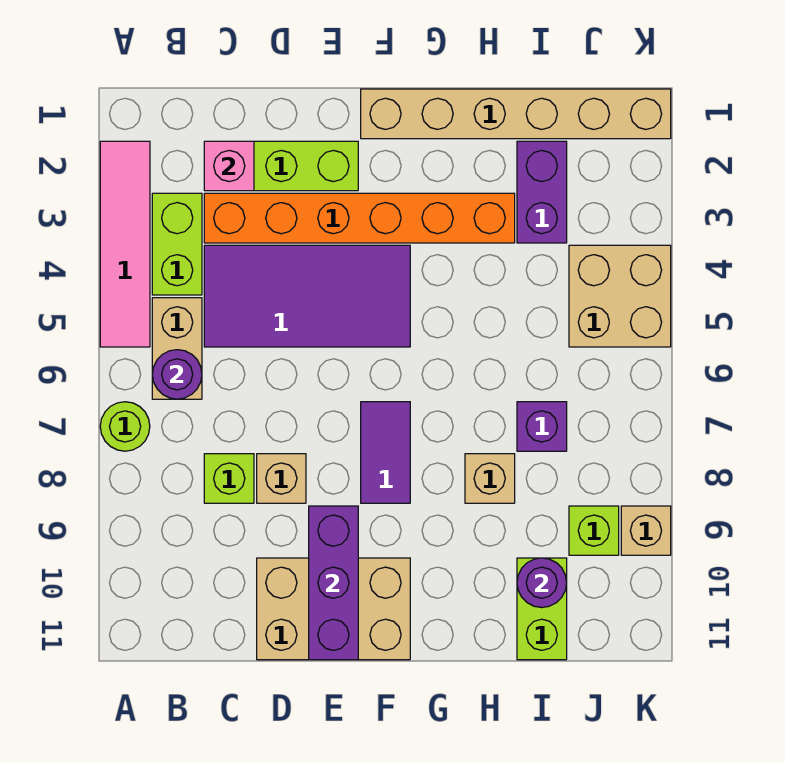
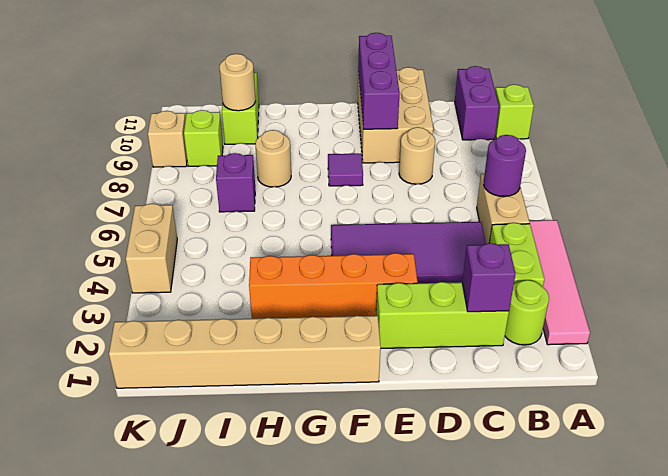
lime round brick A7 level 1 -> lime round brick B2 level 1
pink brick C2 level 2 -> purple brick C2 level 2
orange brick C3:H3 level 1 -> orange brick E3:H3 level 1
lime brick C8 level 1 -> lime brick A10 level 1
tan brick D8 level 1 -> tan round brick D8 level 1
tan brick D10:F11 level 1 -> tan brick D9:E11 level 1
purple tile F7:F8 level 1 -> purple tile F8 level 1
tan brick H8 level 1 -> tan round brick H8 level 1
purple brick I2:I3 level 1 -> purple brick B10:B11 level 1
purple round brick I10 level 2 -> tan round brick I10 level 2
tan brick J4:K5 level 1 -> tan brick K4:K5 level 1

